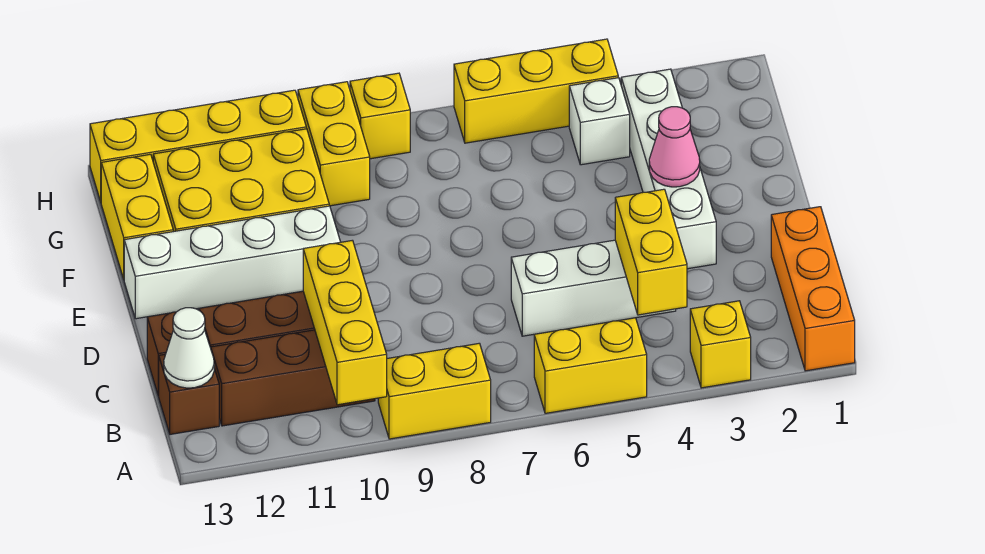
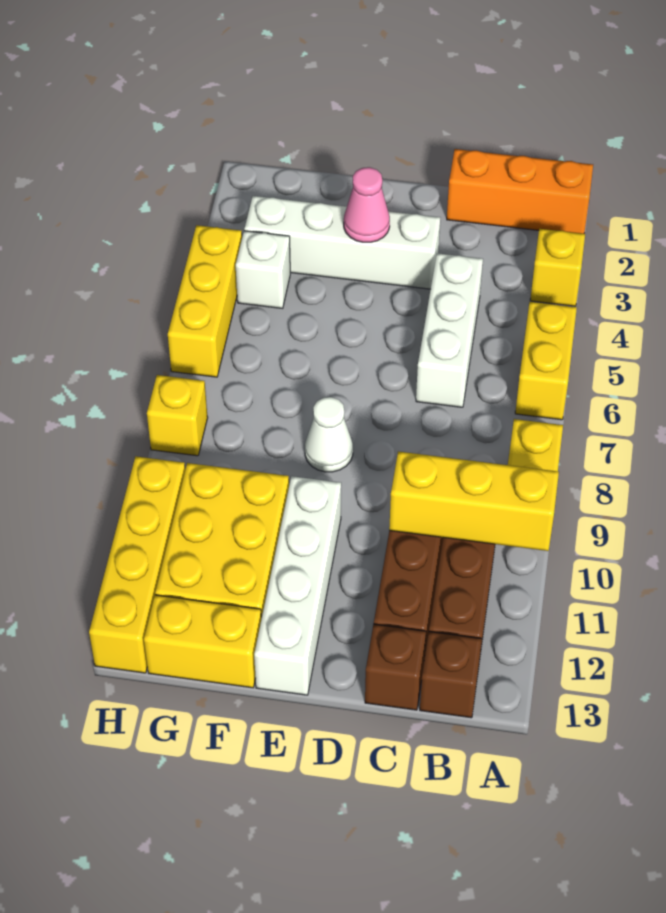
yellow brick B4:C4 level 2 -> none
white cone B13 level 2 -> white cone E8 level 1
yellow brick G9:H9 level 1 -> none

